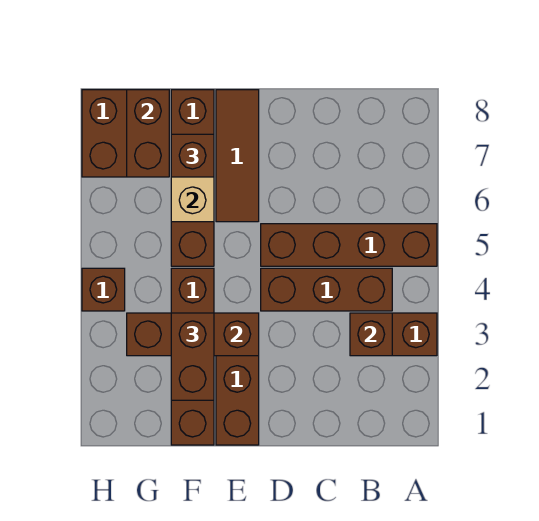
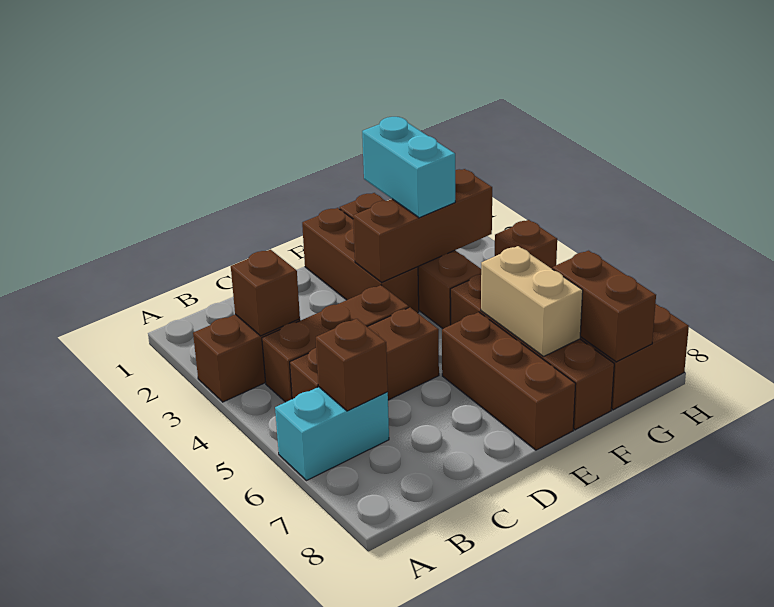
brown brick A5:D5 level 1 -> brown brick B5:D5 level 1
none -> cyan brick A6:B6 level 1
brown tile E6:E8 level 1 -> brown brick E6:E8 level 1
brown brick F2:F3 level 3 -> cyan brick F2:F3 level 3
brown brick F7 level 3 -> brown brick B6 level 2

